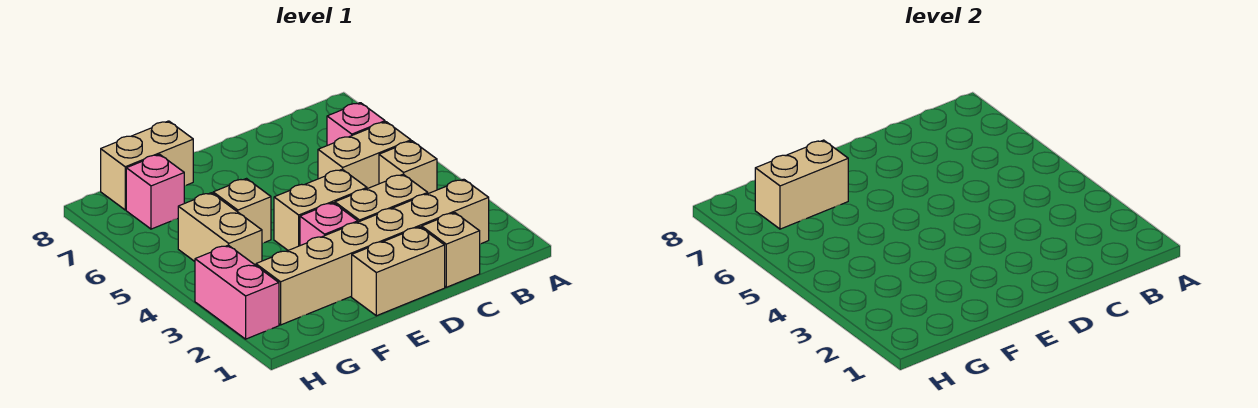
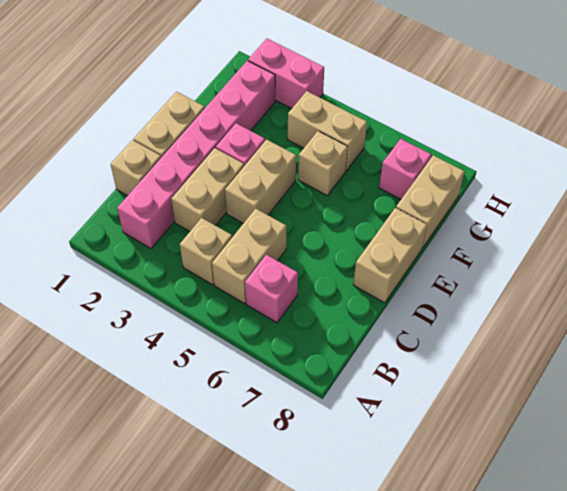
tan brick B2:G2 level 1 -> pink brick B2:G2 level 1
tan brick F7:G7 level 2 -> tan brick D8:E8 level 1

